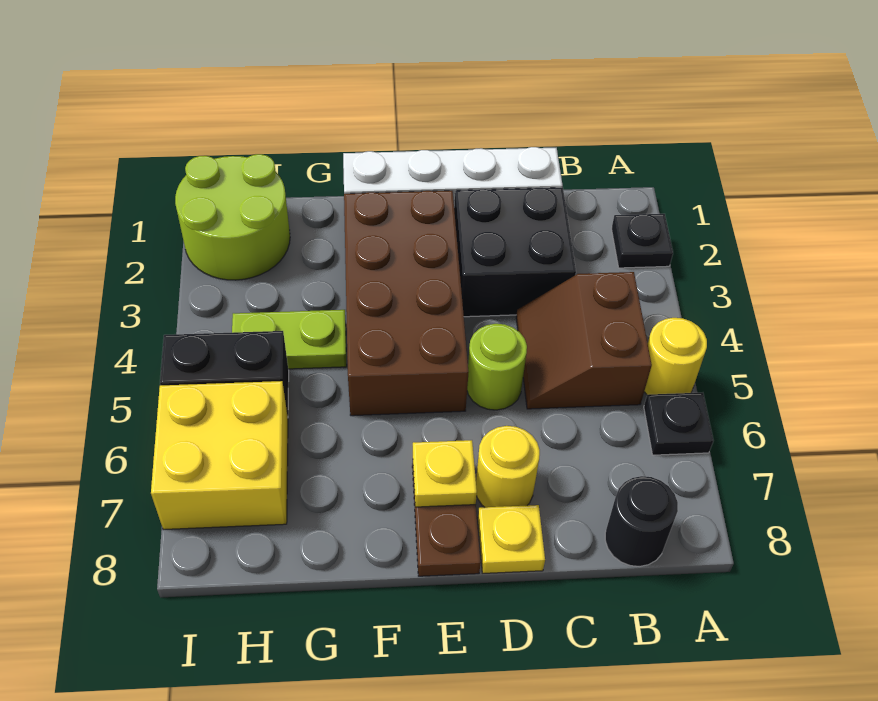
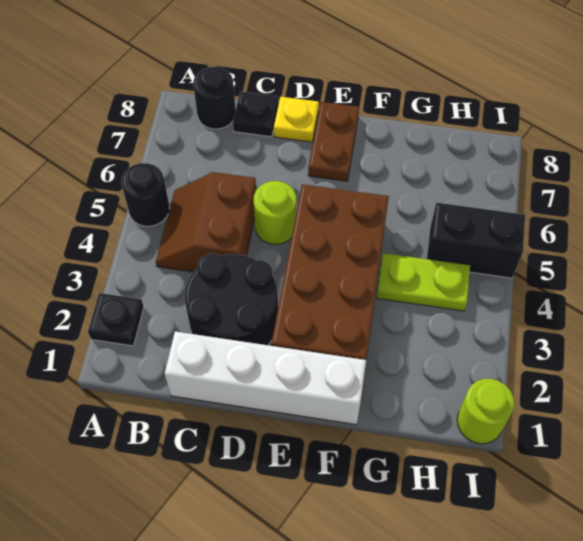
yellow round brick A5 level 1 -> black round brick A5 level 1
black plate A6 level 1 -> black plate C8 level 1
brown slope B4:C5 level 1 top B -> brown slope B4:C5 level 1 top C
black brick C2:D3 level 1 -> black round brick C2:D3 level 1
yellow round brick D7 level 1 -> none
yellow plate E7 level 2 -> none
lime round brick H1:I2 level 1 -> lime round brick I1 level 1
yellow brick H6:I7 level 1 -> none

